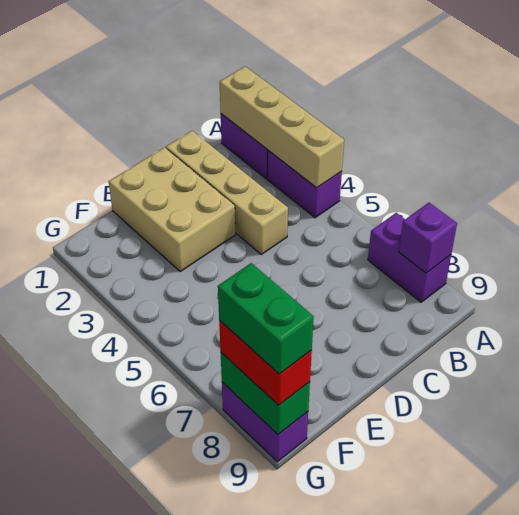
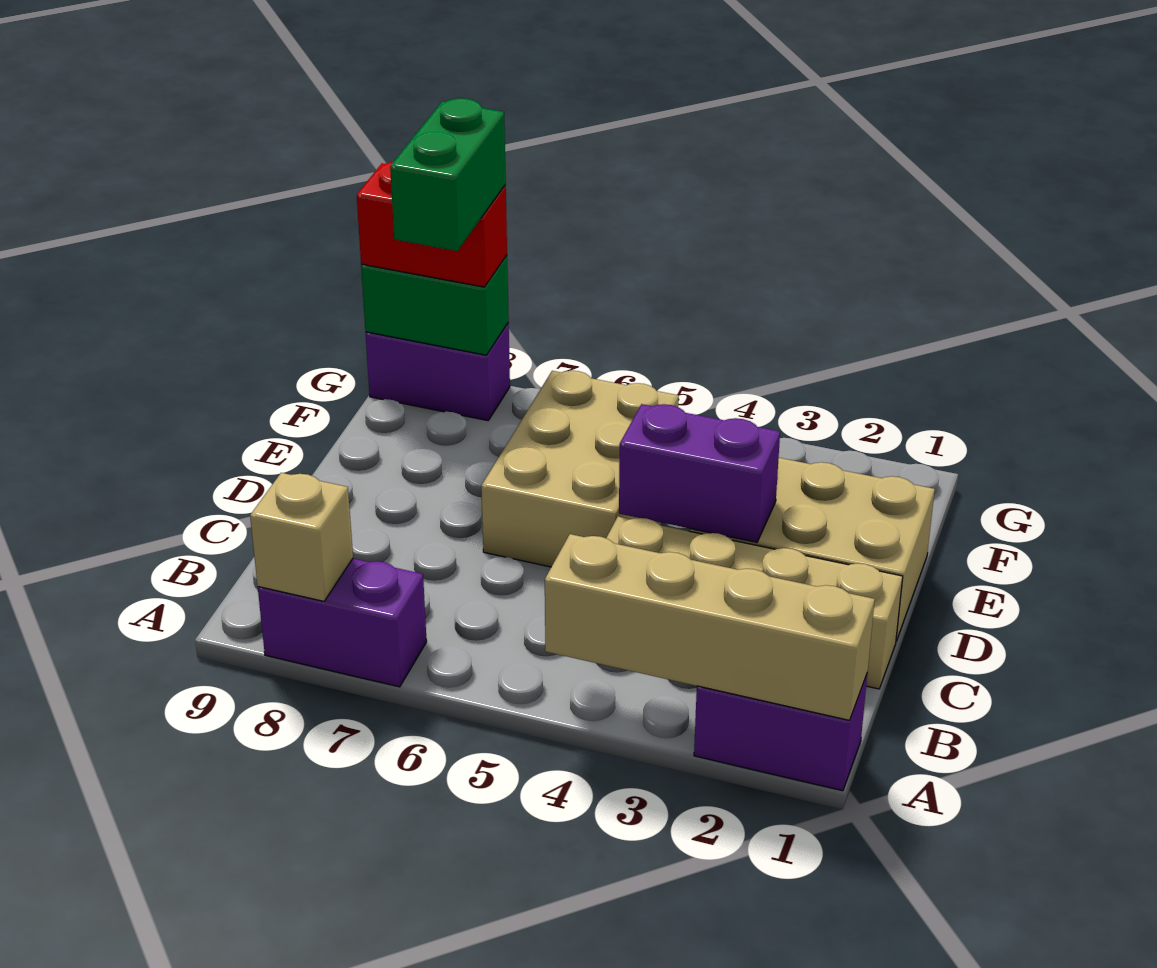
purple brick A3:A4 level 1 -> purple brick D3:D4 level 2
purple brick A8 level 2 -> tan brick A8 level 2
none -> tan brick D5:F6 level 1
green brick G8:G9 level 4 -> green brick F8:G8 level 4

